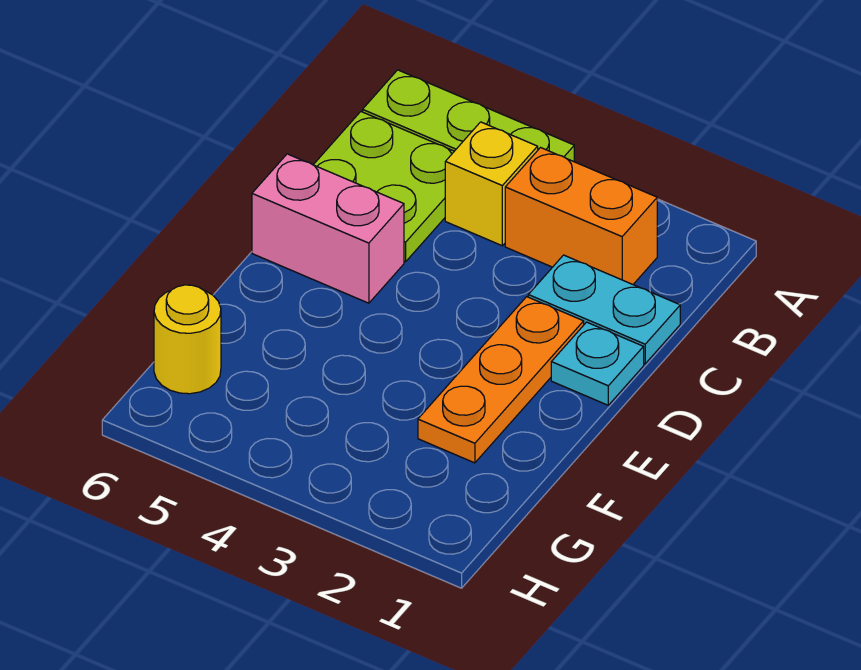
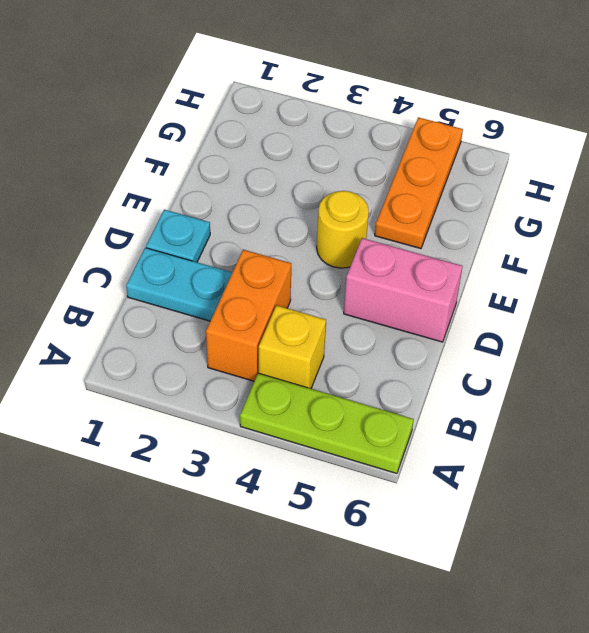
orange brick B2:B3 level 1 -> orange brick B3:C3 level 1
lime plate B5:C6 level 1 -> none
orange plate D2:F2 level 1 -> orange plate F5:H5 level 1
yellow round brick G6 level 1 -> yellow round brick E4 level 1

